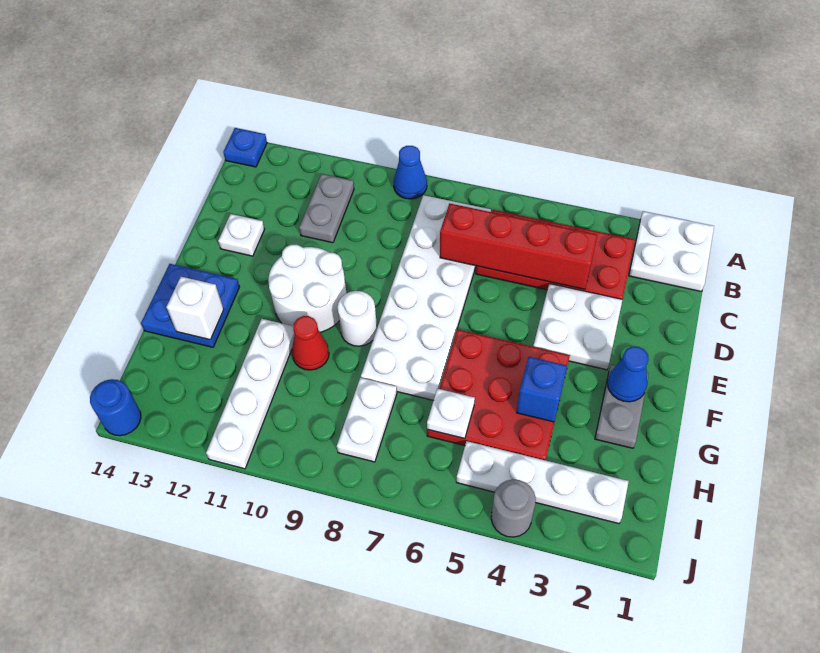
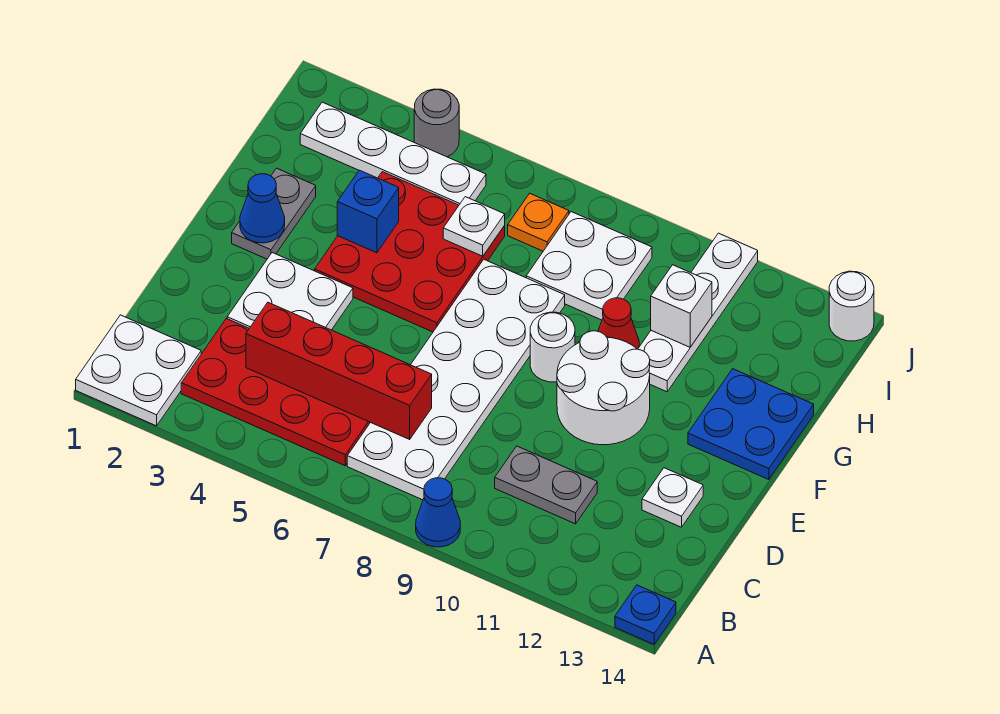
grey plate B11:C11 level 1 -> grey plate C10:C11 level 1
white brick G13 level 2 -> white brick H11 level 2
white plate H8:I8 level 1 -> white plate H8:I9 level 1
none -> orange plate I7 level 1
blue round brick J14 level 1 -> white round brick J14 level 1

